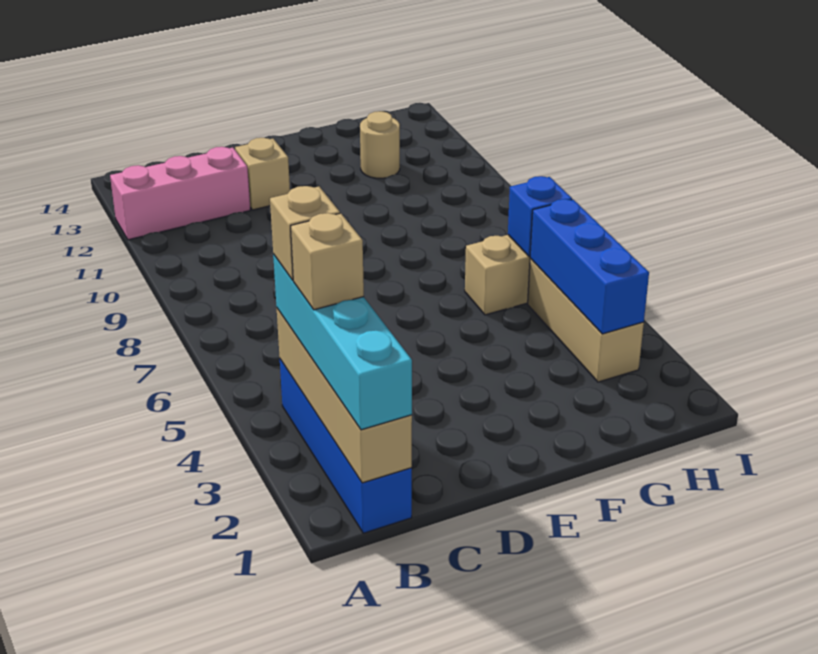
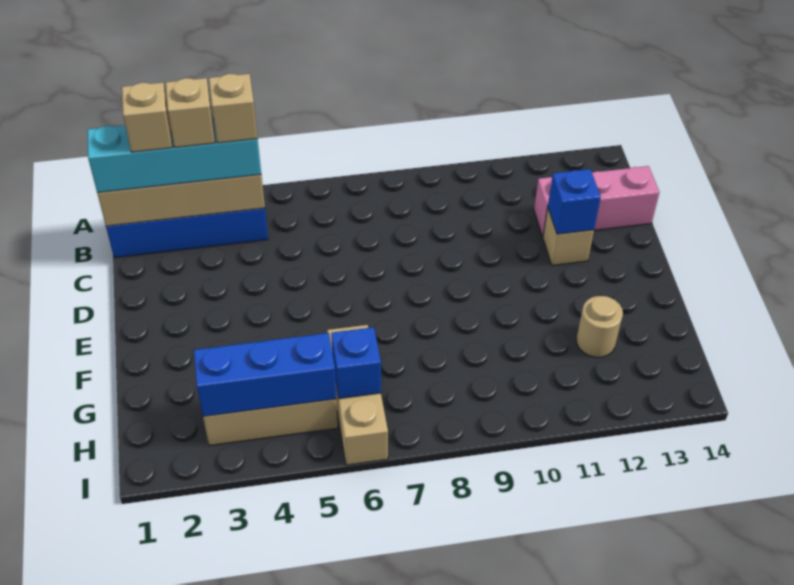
pink brick A12:C12 level 1 -> pink brick C12:C14 level 1
none -> tan brick B2 level 4
none -> blue brick D12 level 2

